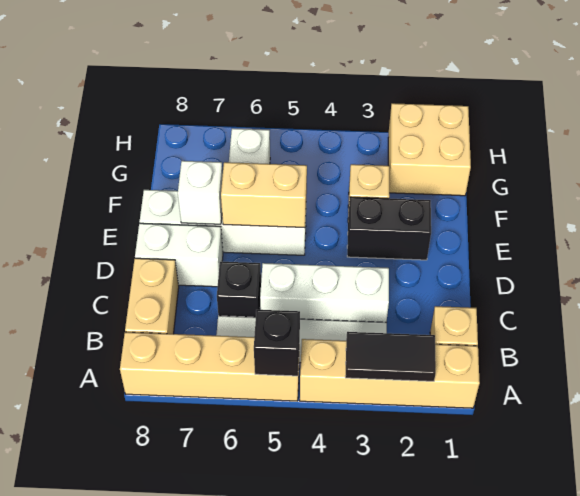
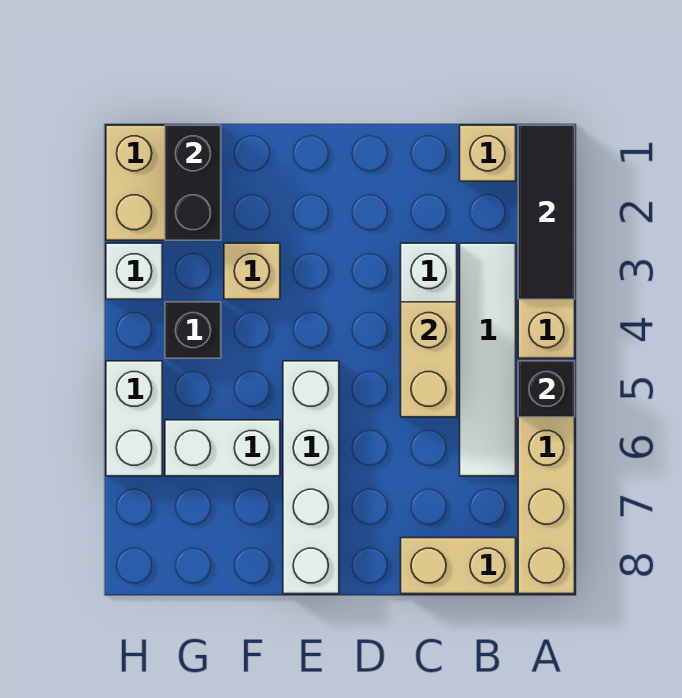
black tile A2:A3 level 2 -> black tile A1:A3 level 2
black brick C6 level 1 -> black brick G4 level 1
white brick D7:D8 level 1 -> white brick H5:H6 level 1
black brick E2:E3 level 1 -> black brick G1:G2 level 2
tan brick E5:E6 level 2 -> tan brick C4:C5 level 2
white brick E7 level 2 -> white brick H3 level 1

